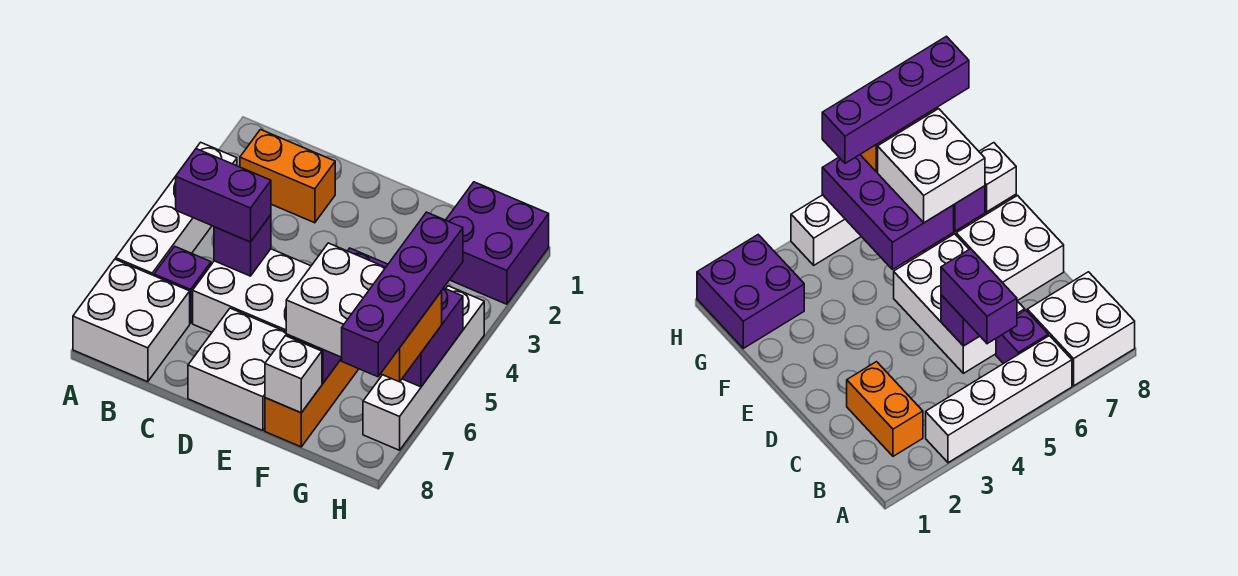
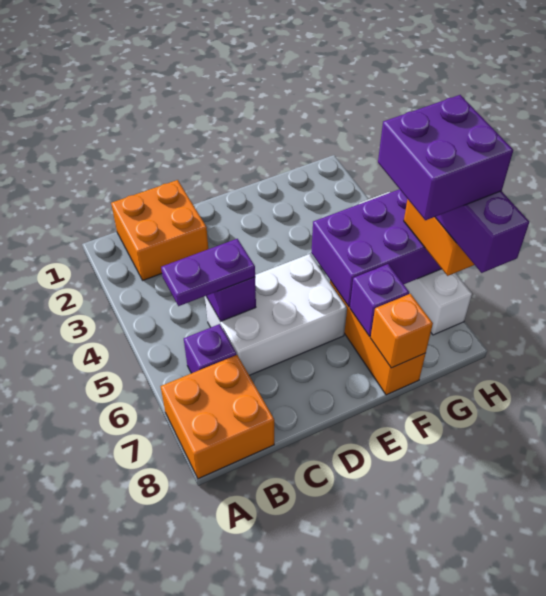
white brick A3:A6 level 1 -> none
white brick A7:B8 level 1 -> orange brick A7:B8 level 1
orange brick B2:C2 level 1 -> orange brick B1:C2 level 1
purple brick B5:C5 level 3 -> purple plate B5:C5 level 3
white brick D7:E8 level 1 -> none
white brick F6:G7 level 3 -> none
white brick F8 level 2 -> orange brick F8 level 2
purple brick G1:H2 level 1 -> purple brick G6:H7 level 5

